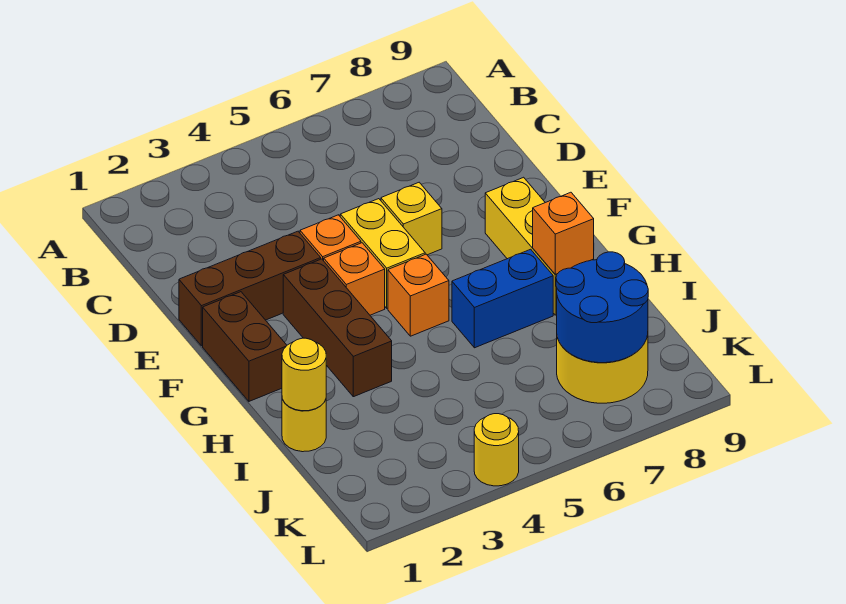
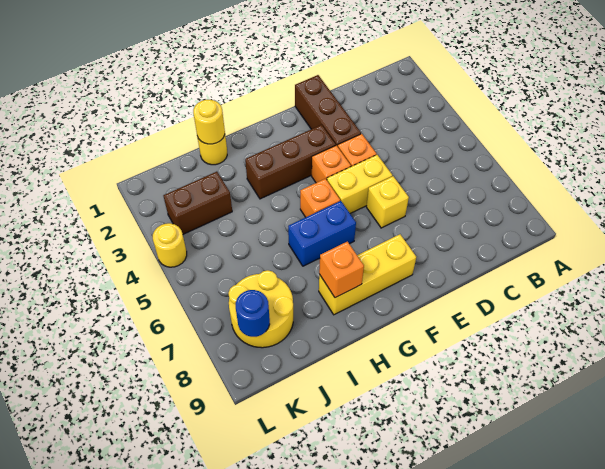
brown brick F1:G1 level 1 -> brown brick J3:K3 level 1
blue brick H6:H7 level 1 -> blue brick G6:H6 level 1
blue round brick J7:K8 level 2 -> blue round brick K8 level 2

